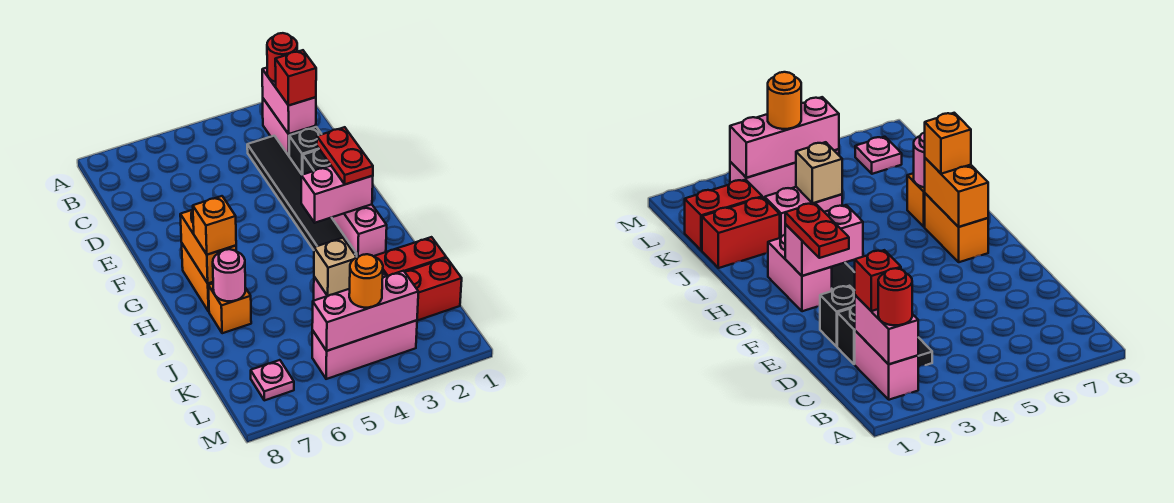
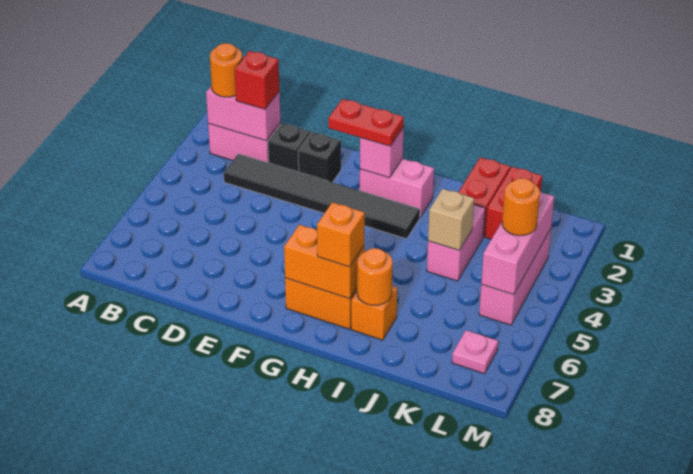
red round brick B2 level 3 -> orange round brick B2 level 3
pink brick G2:G3 level 2 -> pink brick G2 level 2
pink round brick I7 level 2 -> orange round brick I7 level 2

